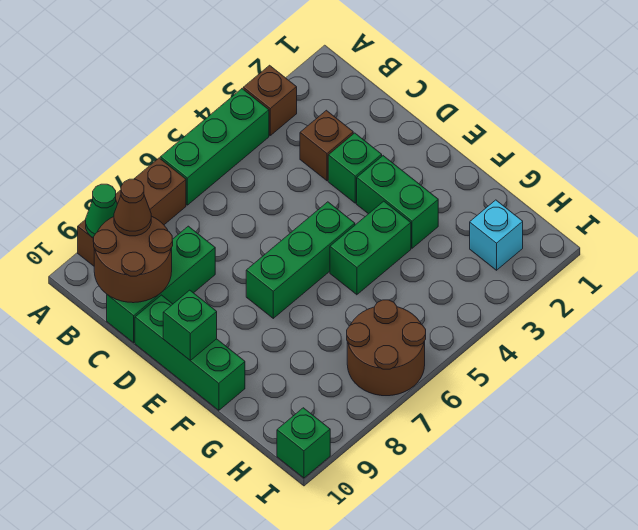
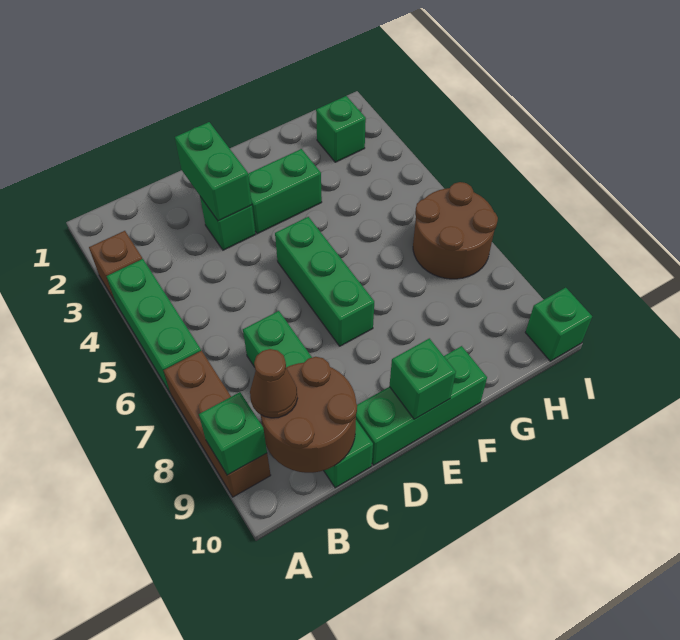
green cone A9 level 2 -> green brick A9 level 2
brown brick C3 level 1 -> none
green brick C8:C10 level 1 -> green brick C7:C10 level 1
green brick F4:F5 level 1 -> green brick D2:D3 level 2
cyan brick H2 level 1 -> green brick H2 level 1

